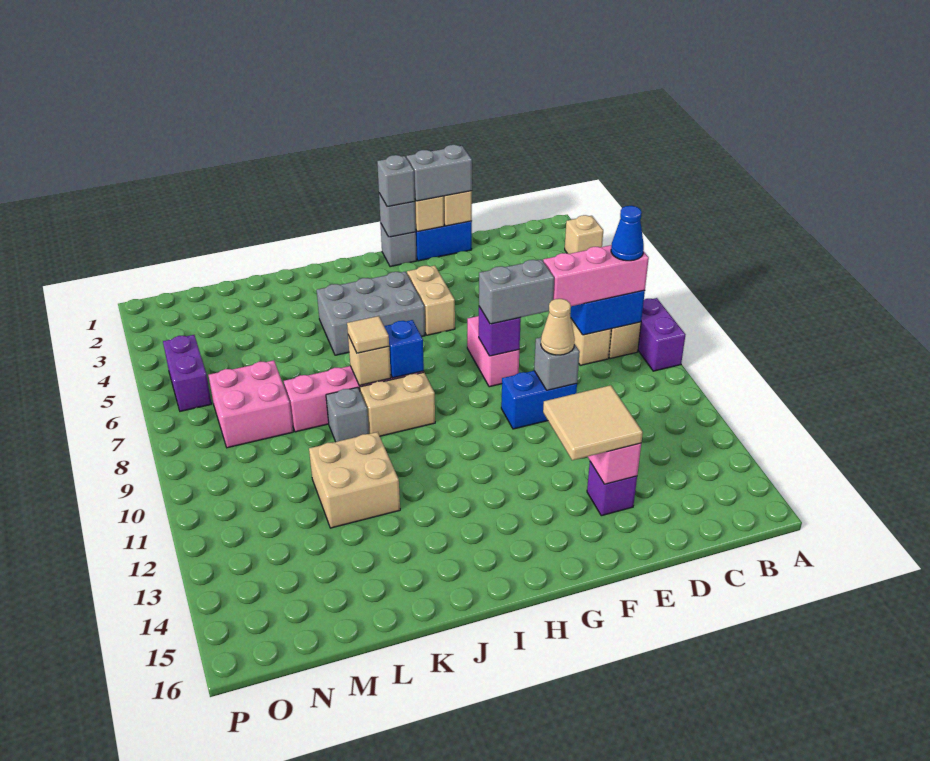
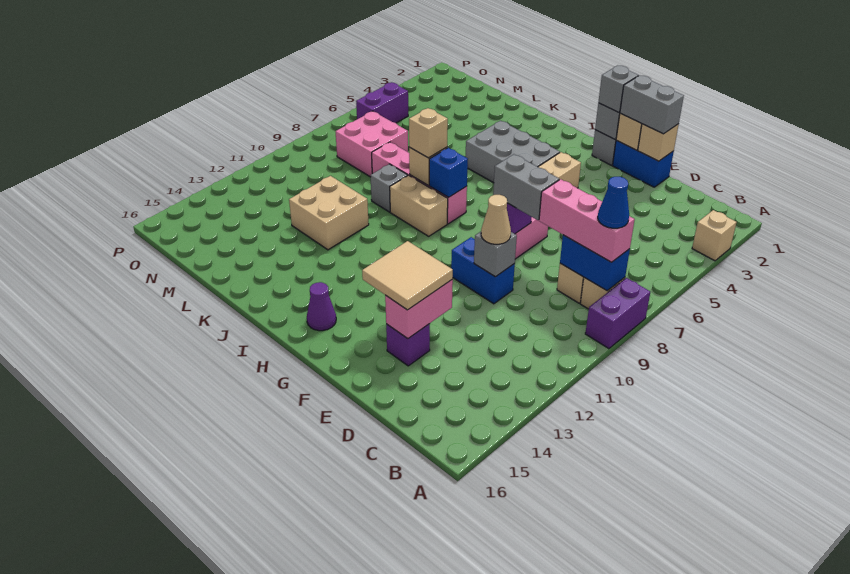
none -> purple cone H15 level 1
tan tile J8 level 3 -> tan brick J8 level 3

